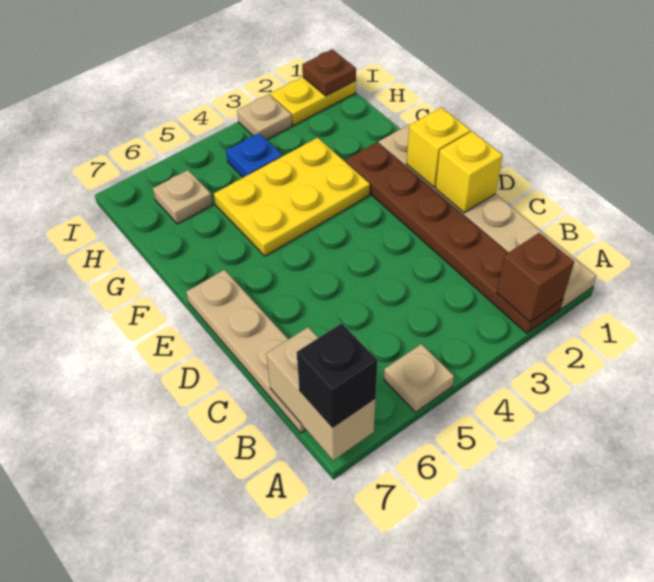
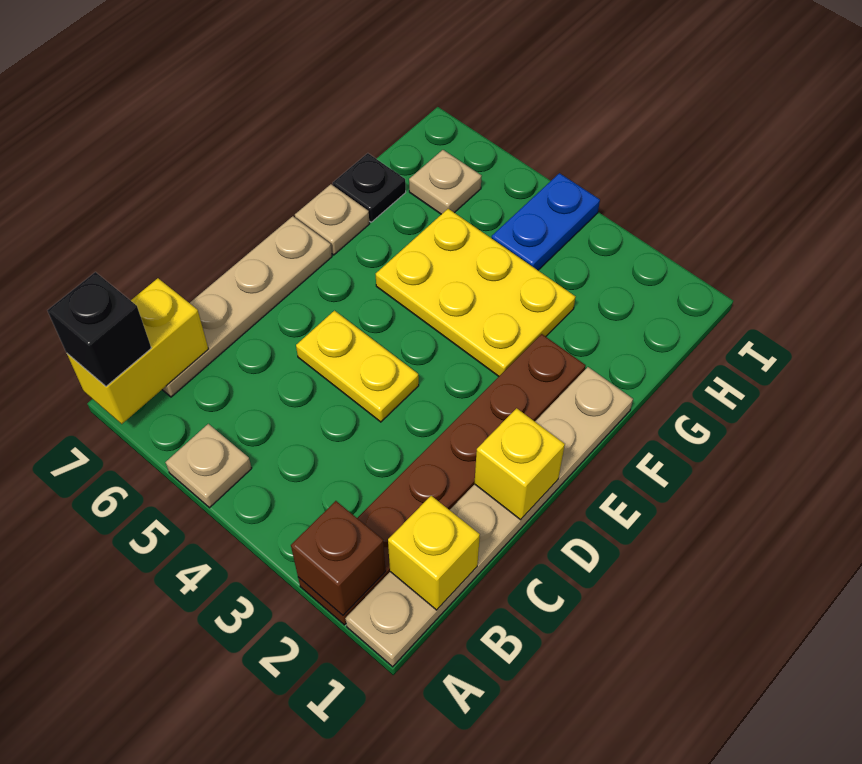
tan brick A7:B7 level 2 -> yellow brick A7:B7 level 2
yellow brick E1 level 2 -> yellow brick B1 level 2
none -> black plate G7 level 1
blue plate H4 level 1 -> blue plate H4:I4 level 1
yellow plate I1:I2 level 1 -> yellow plate D4:D5 level 1
brown plate I1 level 2 -> none
tan plate I3 level 1 -> tan plate F7 level 1

